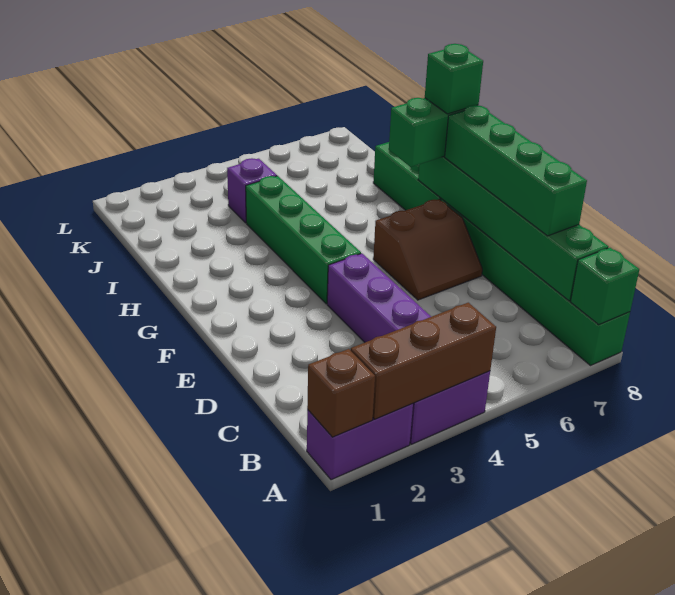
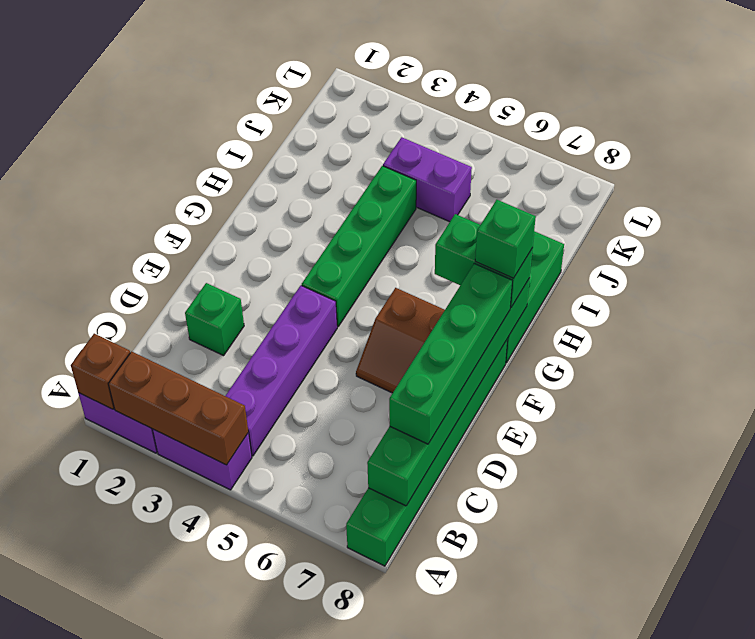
green brick A8 level 2 -> green brick D2 level 1
purple brick J4 level 1 -> purple brick J4:J5 level 1

